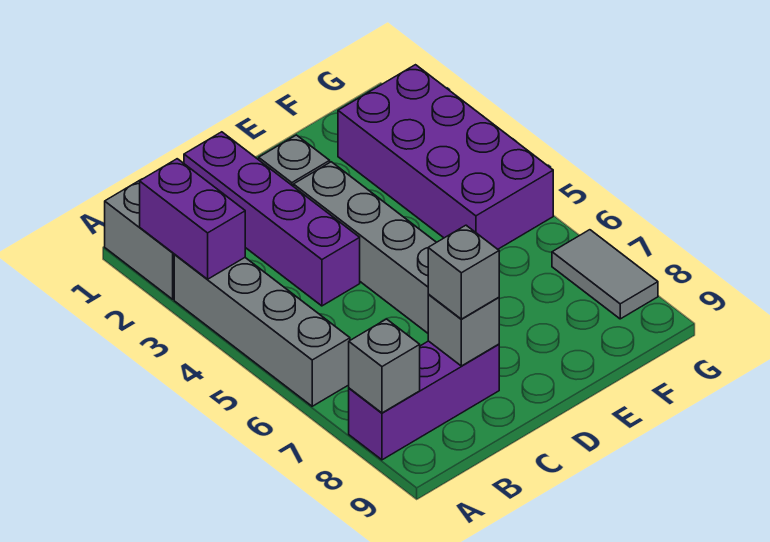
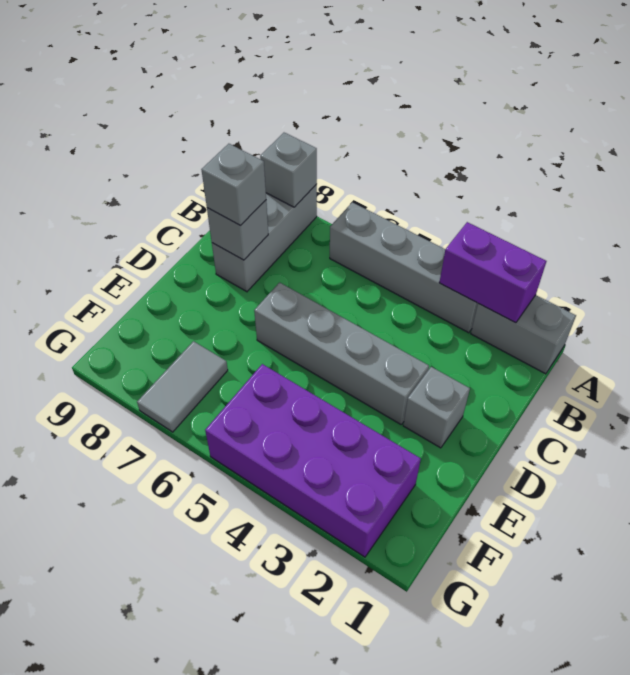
purple brick A8:C8 level 1 -> grey brick A8:C8 level 1
purple brick C1:C4 level 1 -> none
grey tile G7:G8 level 1 -> grey tile F7:G7 level 1

